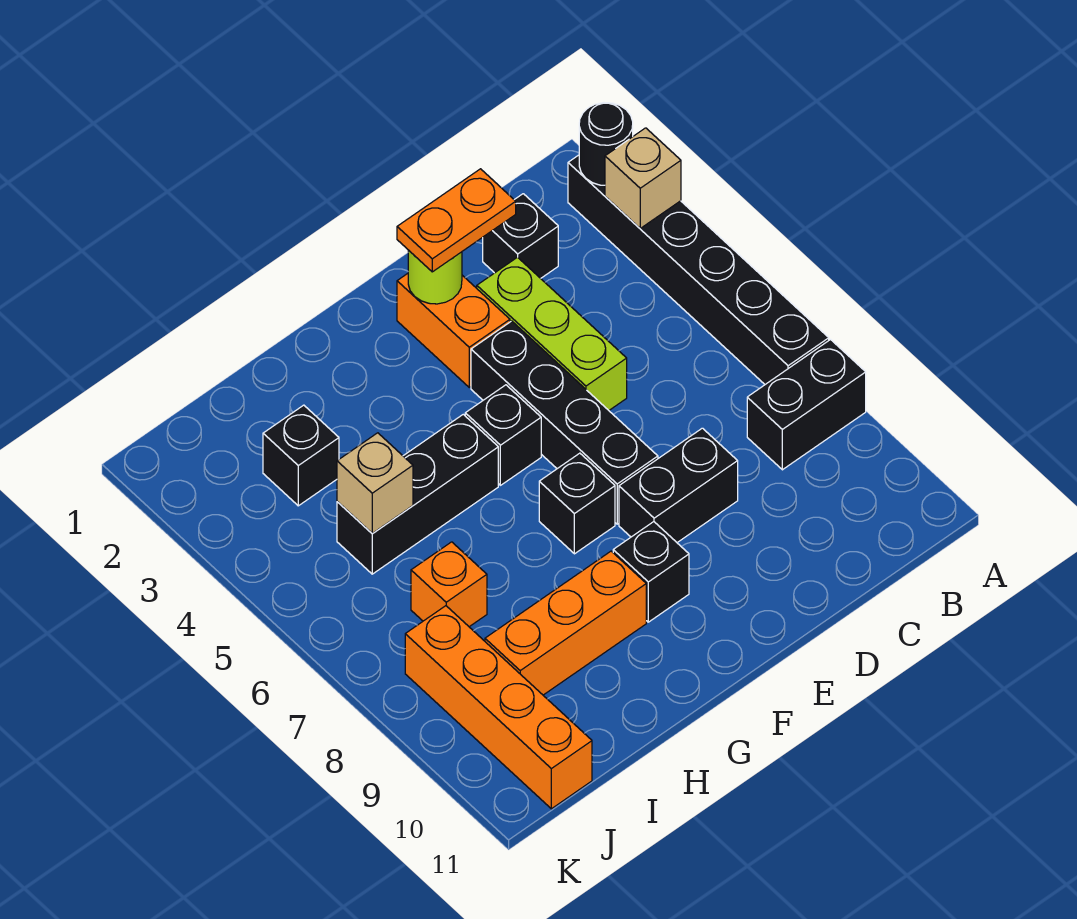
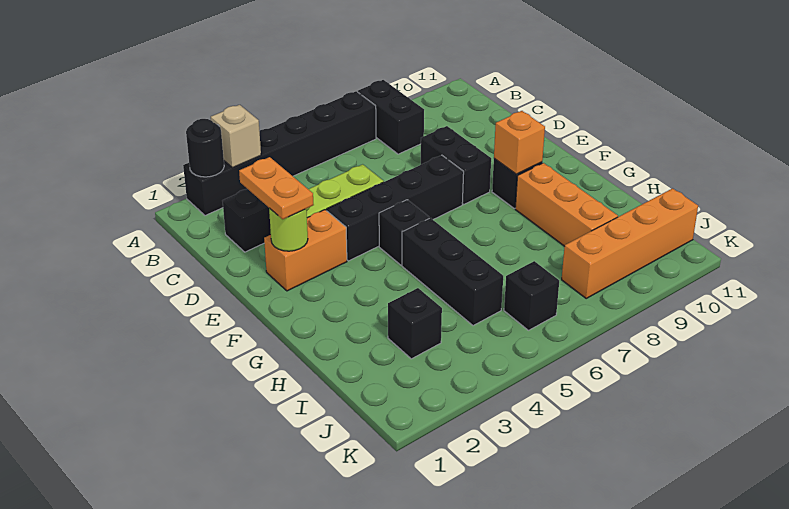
black brick F7 level 1 -> black brick J6 level 1
tan brick I5 level 2 -> none
orange brick I7 level 1 -> orange brick F9 level 2

